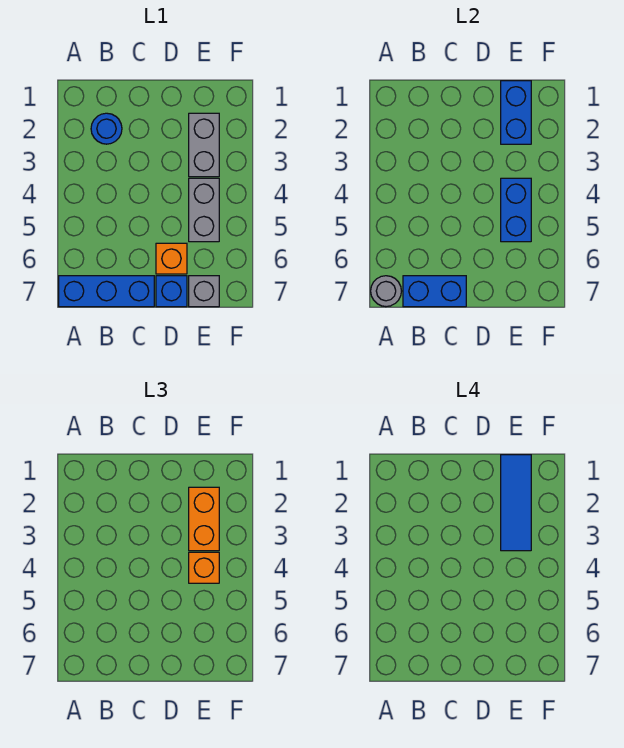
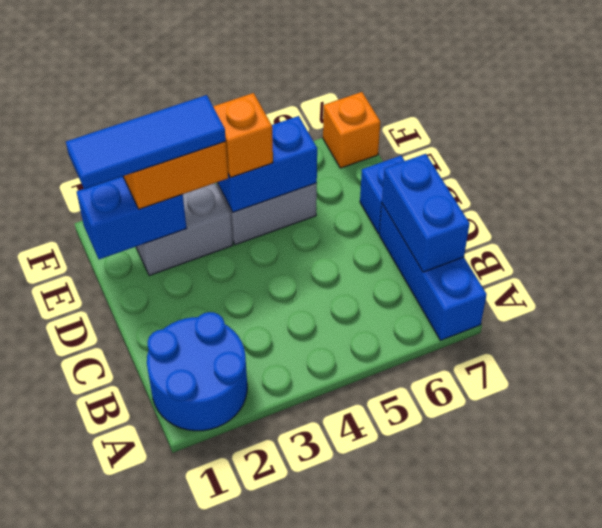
grey round brick A7 level 2 -> none
blue round brick B2 level 1 -> blue round brick A1:B2 level 1
orange brick D6 level 1 -> orange brick F7 level 1
grey brick E7 level 1 -> none

